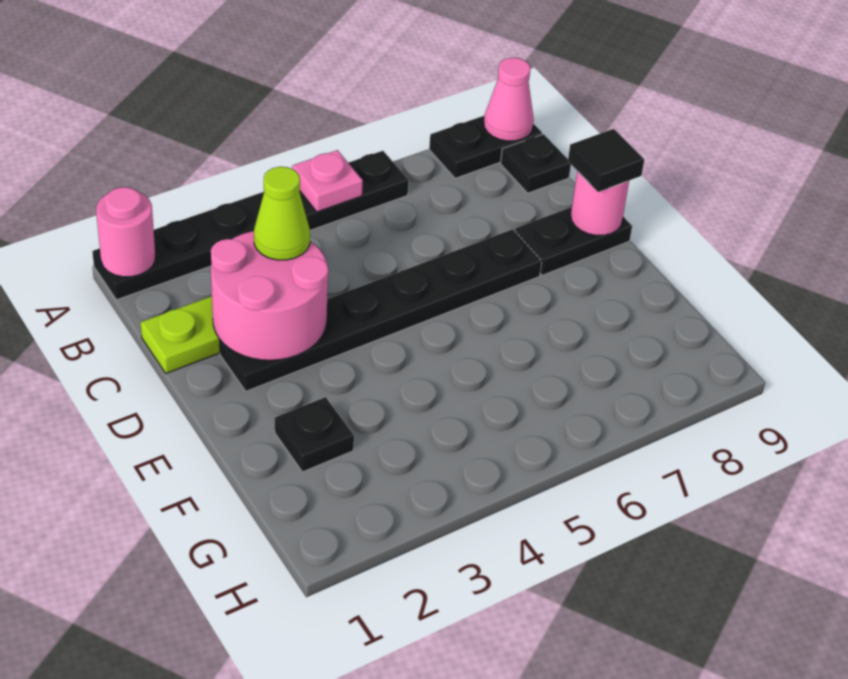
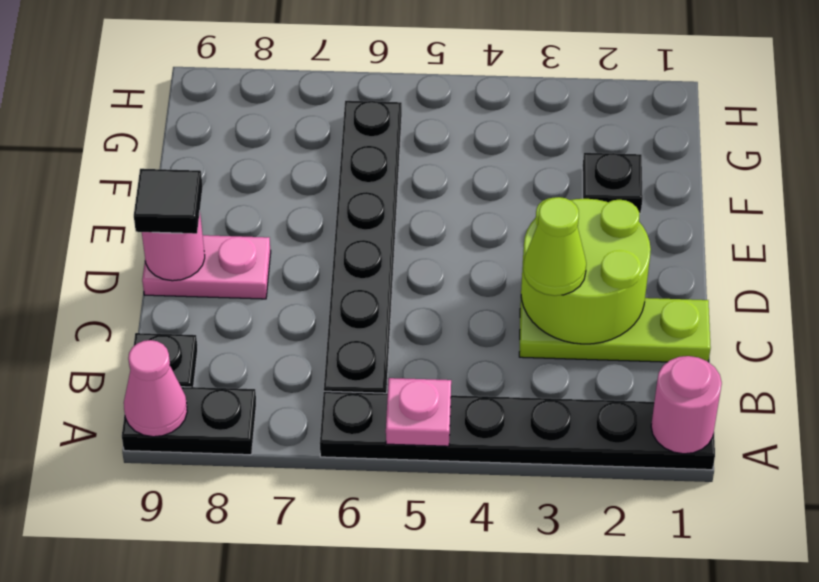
pink round brick C2:D3 level 2 -> lime round brick C2:D3 level 2
black plate D2:D7 level 1 -> black plate B6:G6 level 1
black plate D8:D9 level 1 -> pink plate D8:D9 level 1

